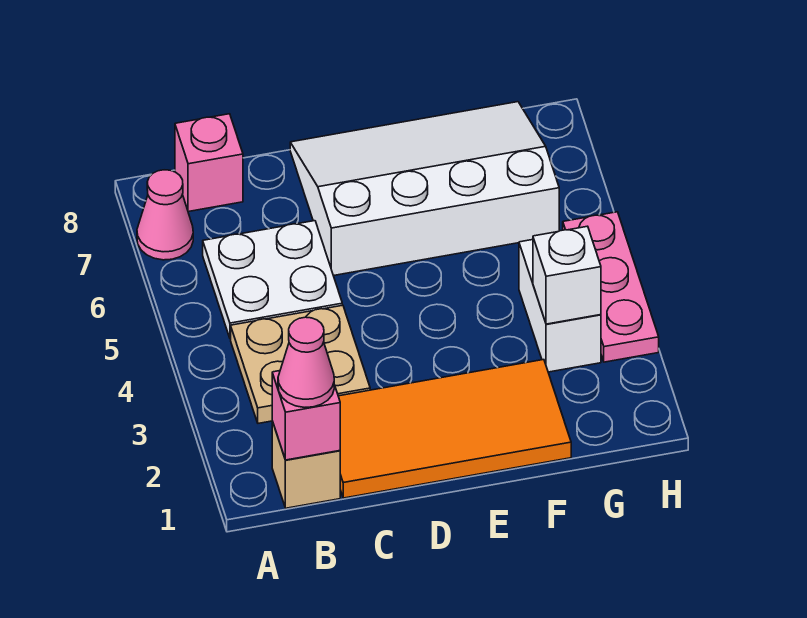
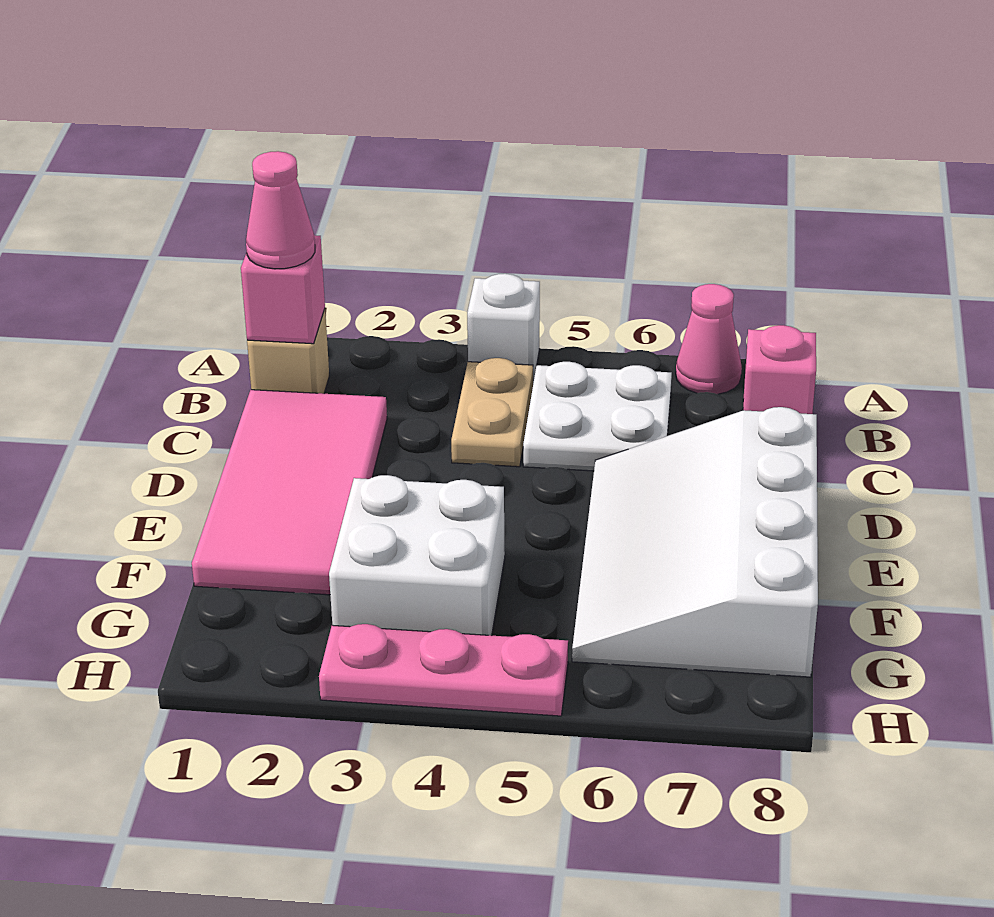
tan plate B3:C4 level 1 -> tan plate B4:C4 level 1
orange tile C1:F2 level 1 -> pink tile C1:F2 level 1
white slope D6:G8 level 1 top 6 -> white slope D6:G8 level 1 top 8
white brick G3:G4 level 1 -> white brick F3:G4 level 1
white brick G3 level 2 -> white brick A4 level 1

